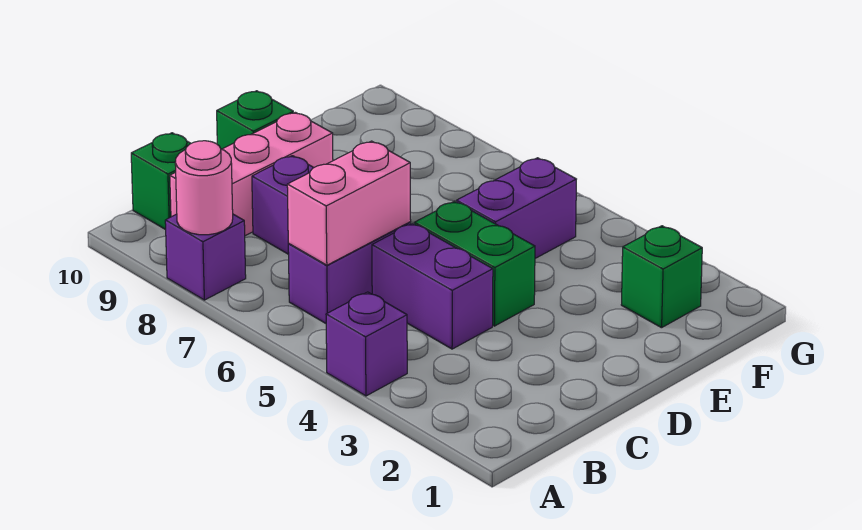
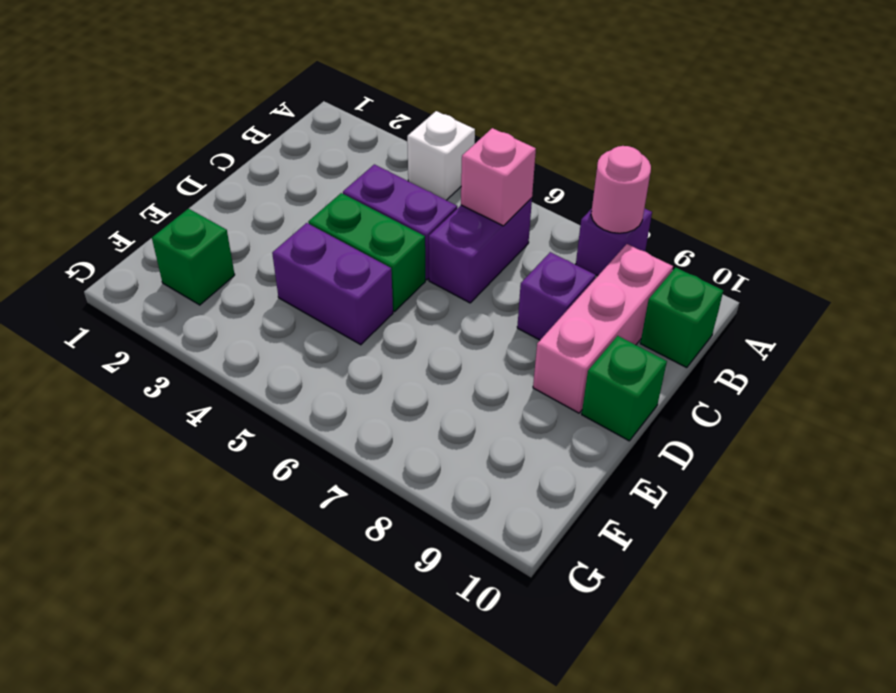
purple brick A4 level 1 -> white brick A4 level 1
pink brick B6:C6 level 2 -> pink brick B6 level 2
purple brick E5:F5 level 1 -> purple brick E4:E5 level 1

